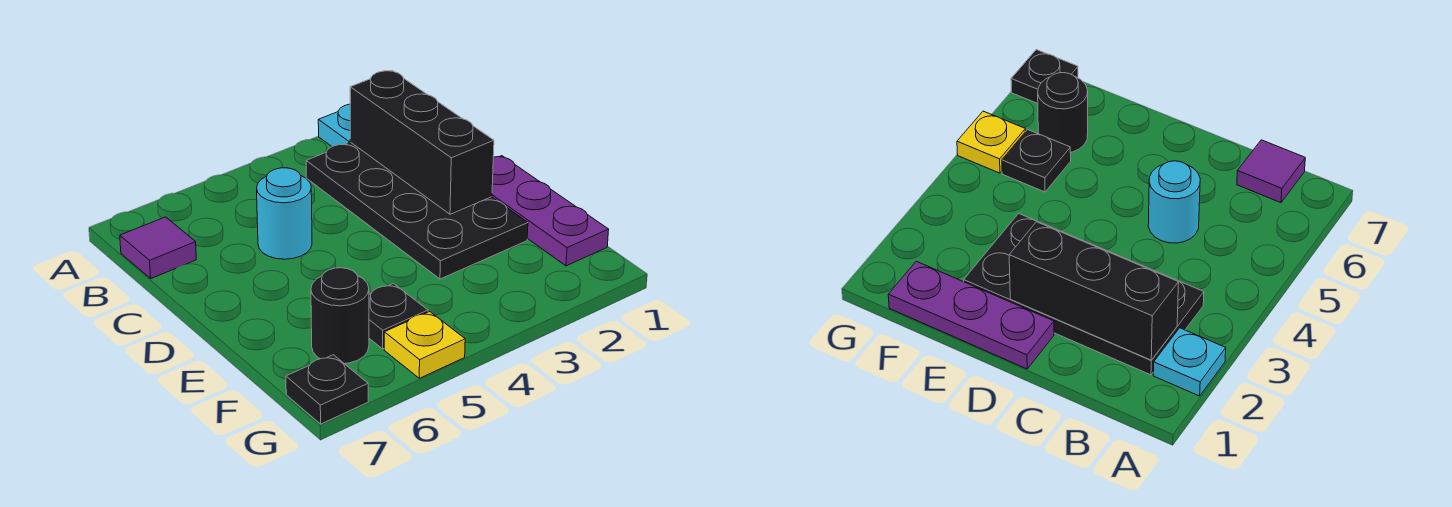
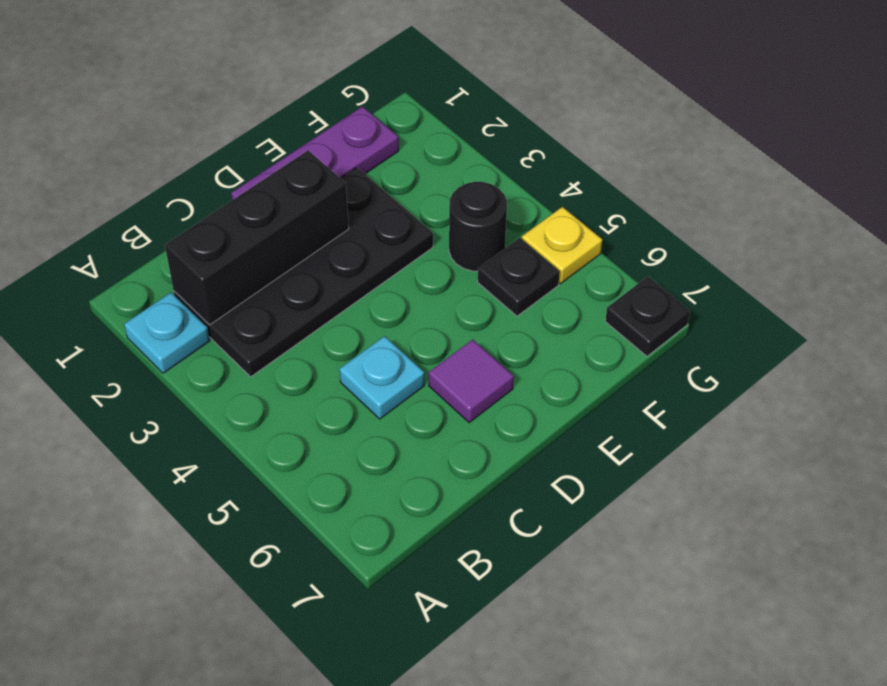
purple tile B7 level 1 -> purple tile D6 level 1
cyan round brick C5 level 1 -> cyan plate C5 level 1
black round brick F6 level 1 -> black round brick F4 level 1

